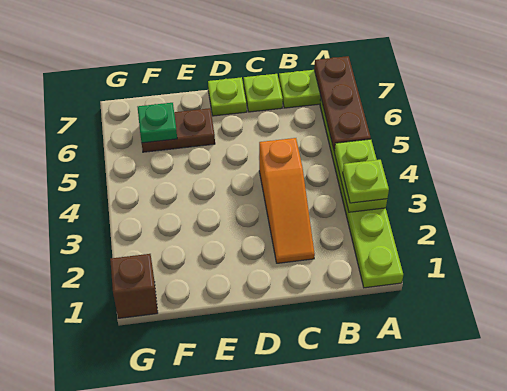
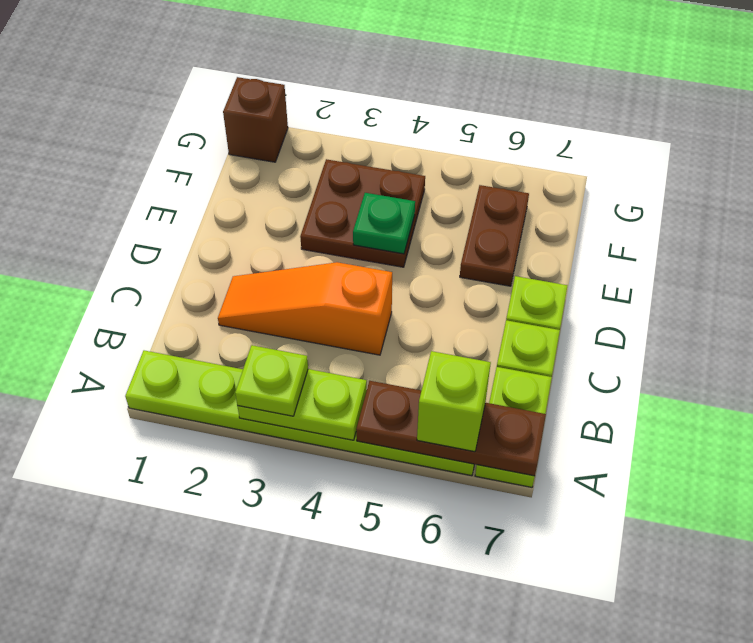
none -> lime brick A6 level 3
none -> brown plate E3:F4 level 1
green plate F6 level 2 -> green plate E4 level 2

